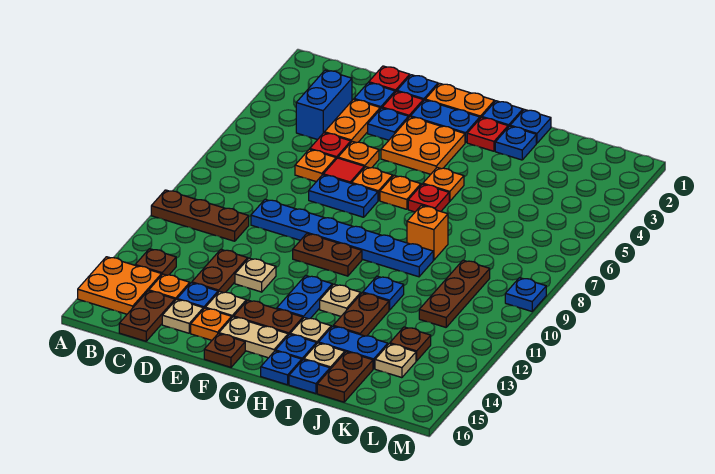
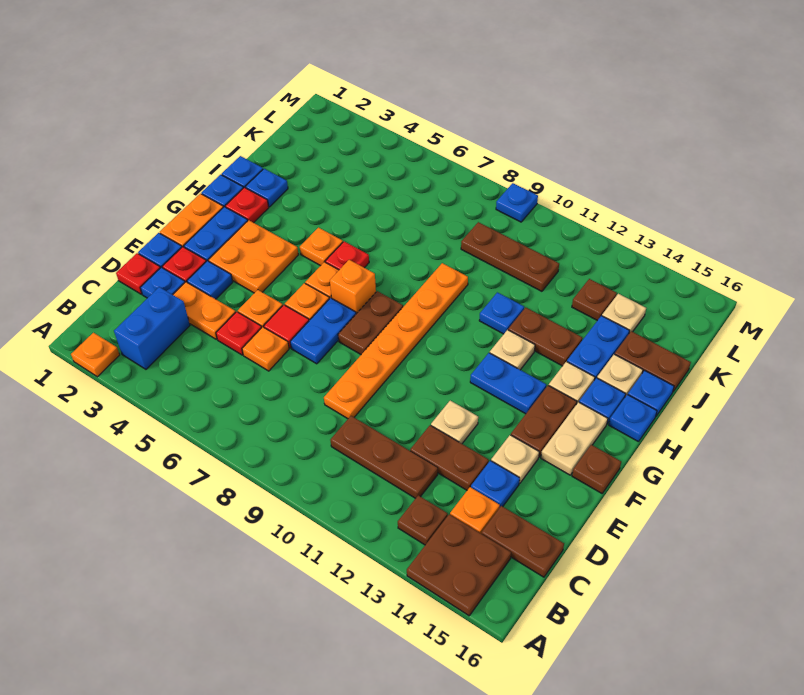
brown plate A10:C10 level 1 -> brown plate C10:C12 level 1
orange plate A14:B15 level 1 -> brown plate A14:B15 level 1
blue brick C3:C4 level 1 -> blue brick B3:C3 level 1
blue plate D9:I9 level 1 -> orange plate D9:I9 level 1
tan plate D15 level 1 -> none
orange plate E15 level 1 -> orange plate A2 level 1
brown plate F10:G10 level 1 -> brown plate F8:G8 level 1
orange brick I8 level 1 -> orange brick G7 level 1

